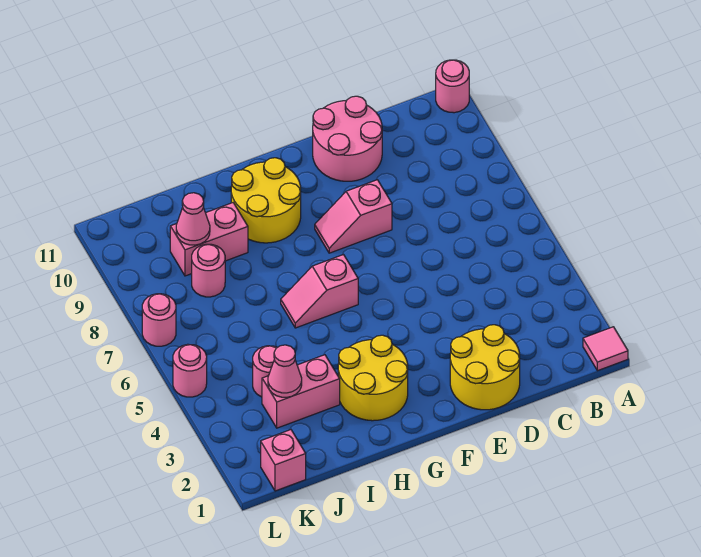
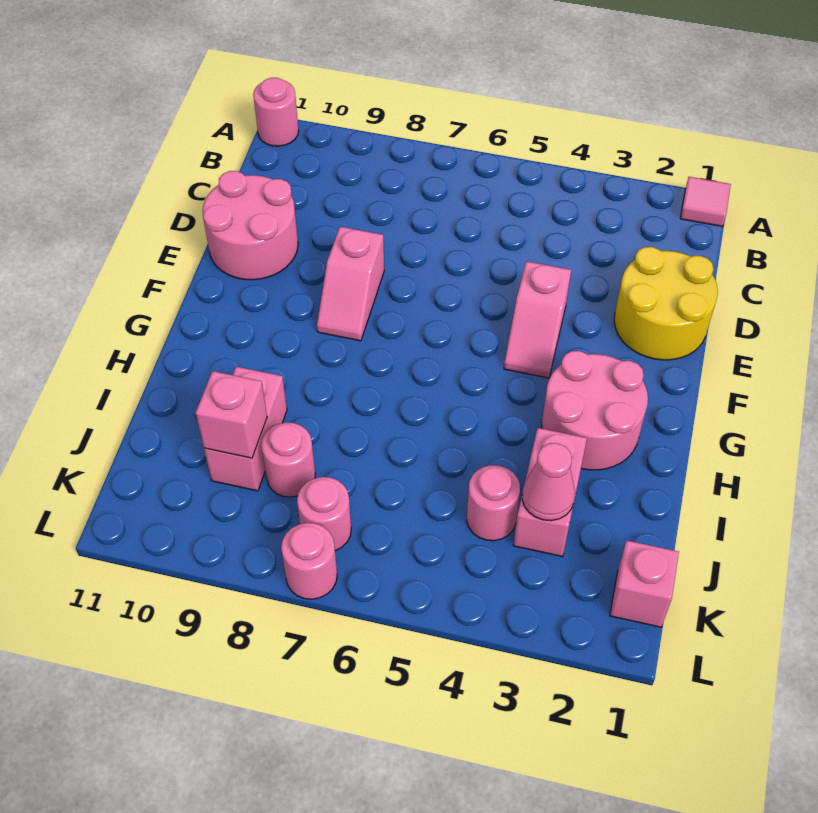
yellow round brick G2:H3 level 1 -> pink round brick G2:H3 level 1
pink slope G6:H6 level 1 top G -> pink slope E4:F4 level 1 top E
yellow round brick G9:H10 level 1 -> none
pink cone J9 level 2 -> pink brick J9 level 2
pink round brick L5 level 1 -> pink round brick K7 level 1

